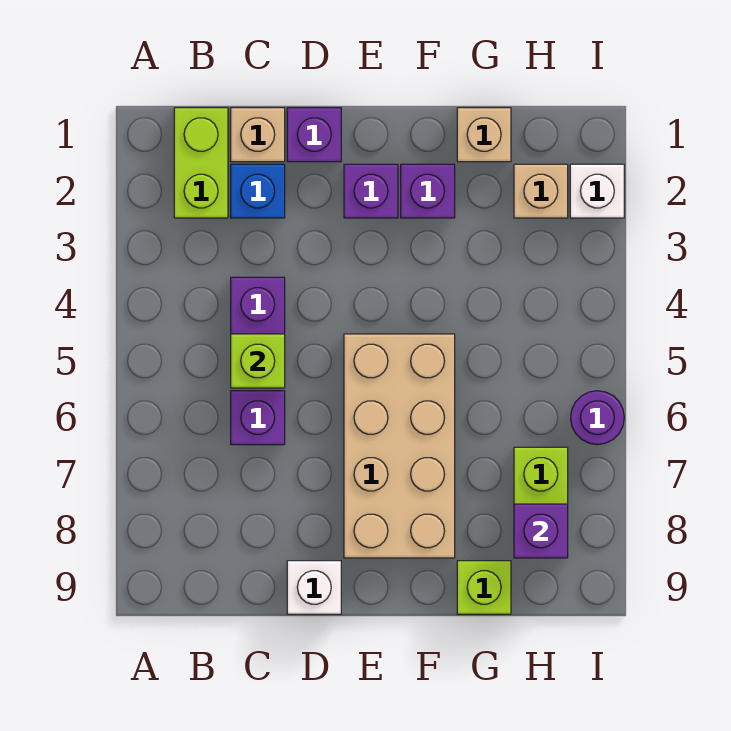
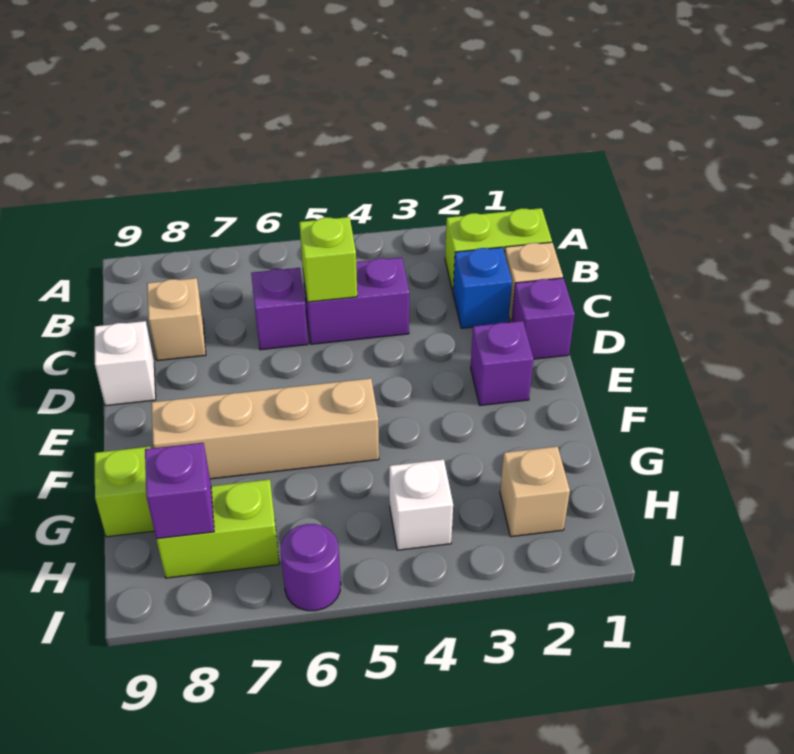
tan brick E5:F8 level 1 -> tan brick F5:F8 level 1
purple brick F2 level 1 -> none
tan brick G1 level 1 -> tan brick C8 level 1
white brick I2 level 1 -> white brick H4 level 1

